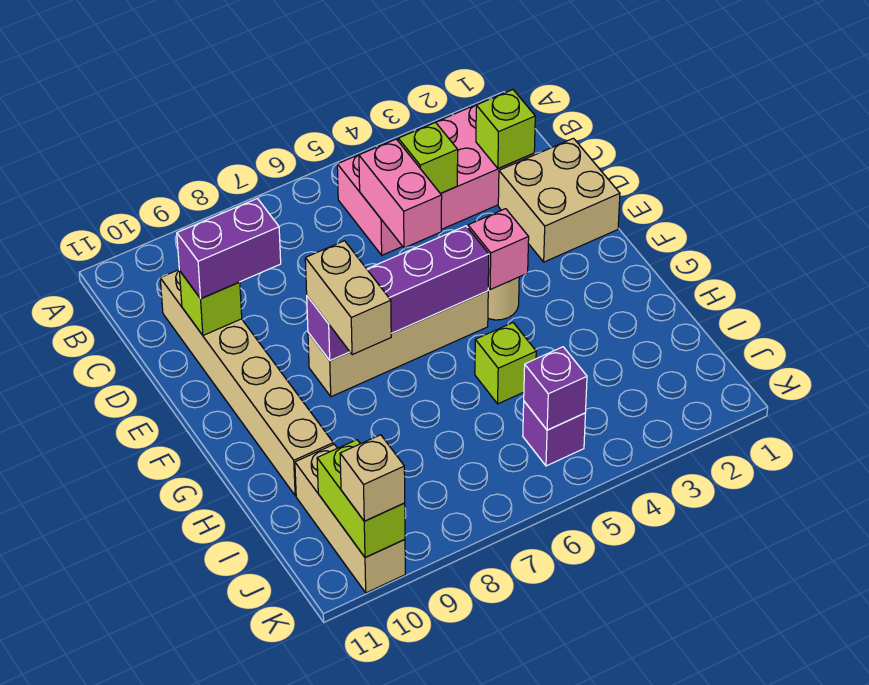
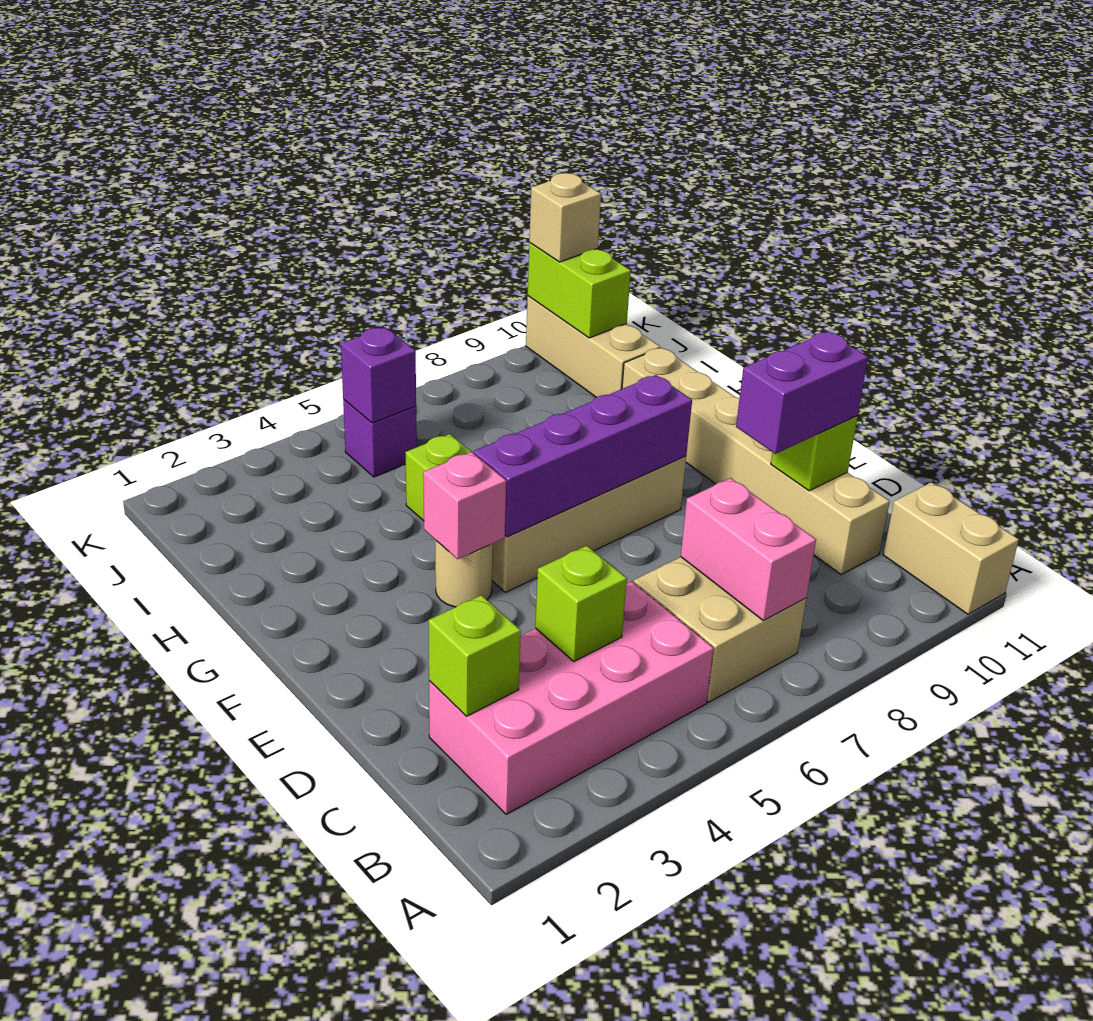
pink brick C5:D5 level 2 -> pink brick B7:C7 level 2
tan brick D1:E2 level 1 -> tan brick B6:C7 level 1
tan brick F8:G8 level 3 -> tan brick A11:B11 level 1

